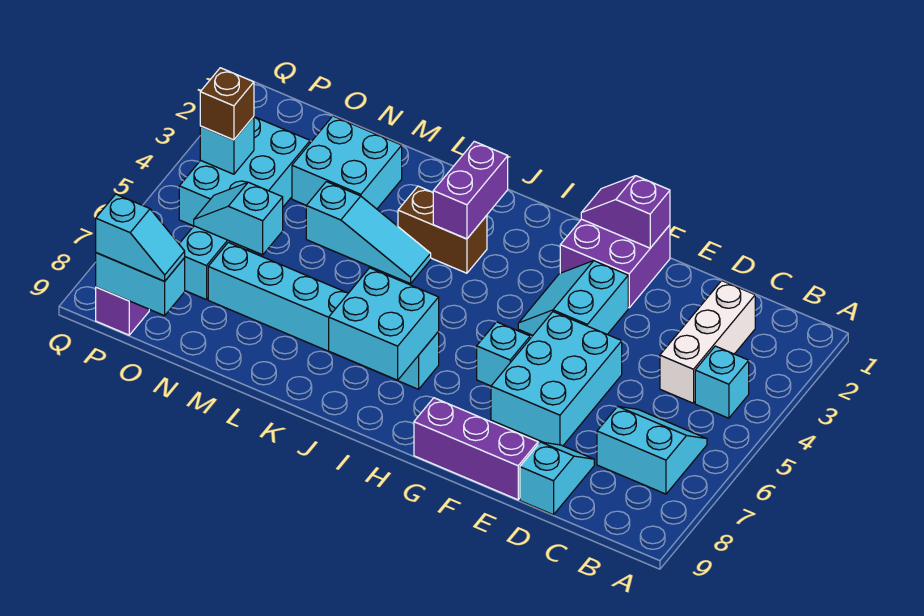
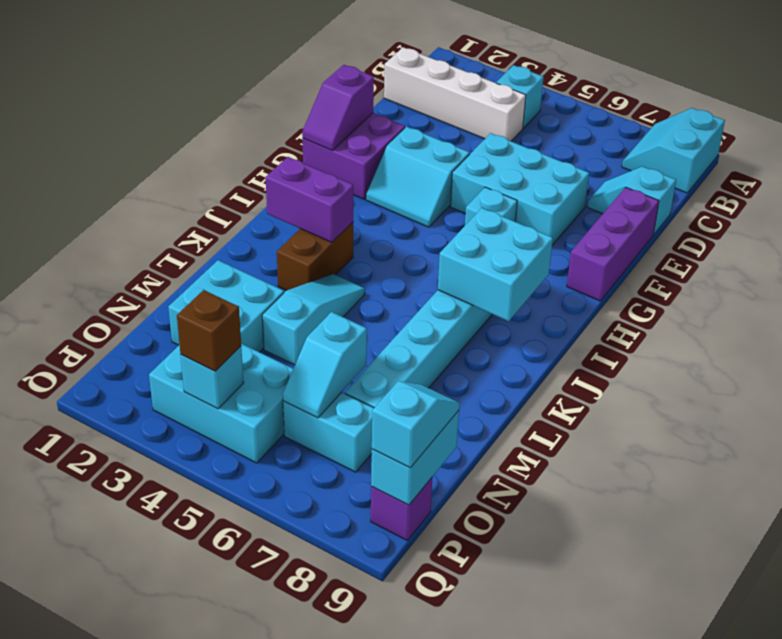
cyan slope B6:C7 level 1 top 7 -> cyan slope A8:B9 level 1 top 9
white brick C2:C4 level 1 -> white brick C1:C4 level 1

